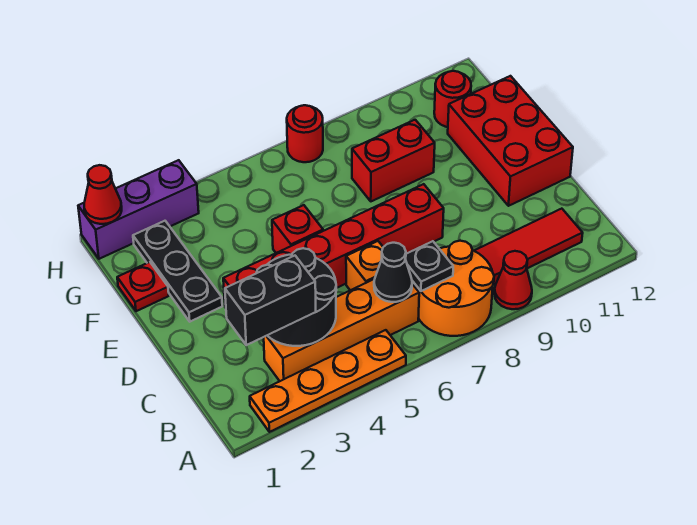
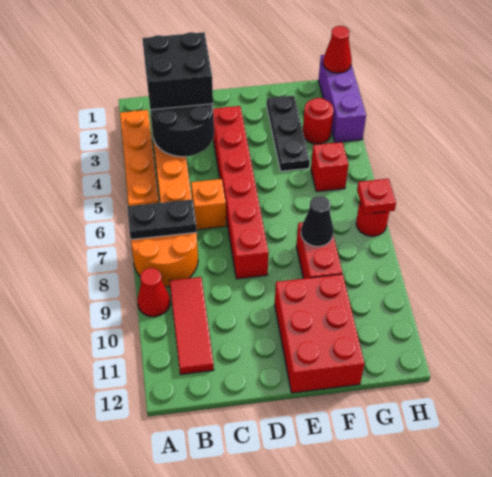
black brick B2:B3 level 3 -> black brick B2:C3 level 3
black cone B6 level 2 -> black cone F8 level 2
black plate B7 level 2 -> black plate A7:B7 level 2
red brick D11:F12 level 1 -> red brick E10:F12 level 1
black plate E2:G2 level 1 -> black plate F2:F4 level 1
red brick E5 level 1 -> red brick G5 level 1
red plate F1 level 1 -> red plate H7 level 2
red round brick G11 level 1 -> red round brick G3 level 1

